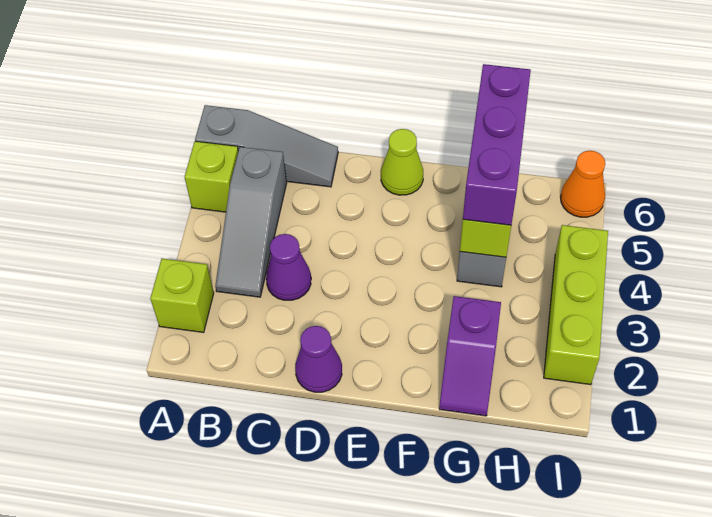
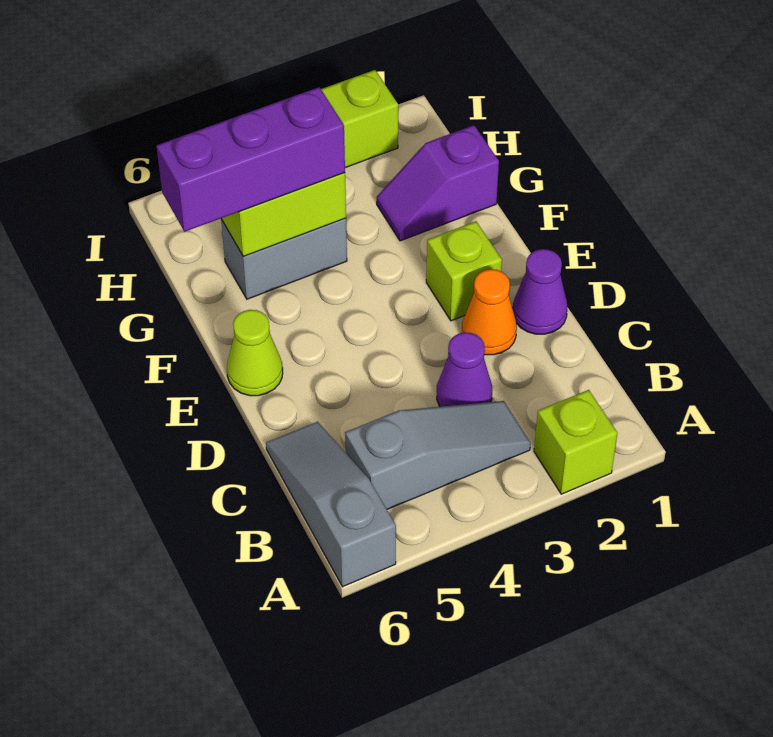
lime brick A5 level 1 -> lime brick E2 level 1
purple slope G1:G2 level 1 top 2 -> purple slope G1:G2 level 1 top 1
orange cone I6 level 1 -> orange cone D2 level 1

